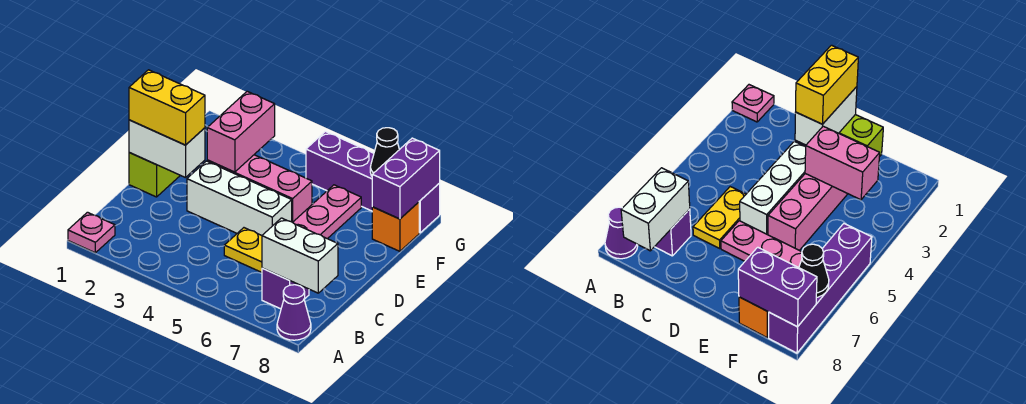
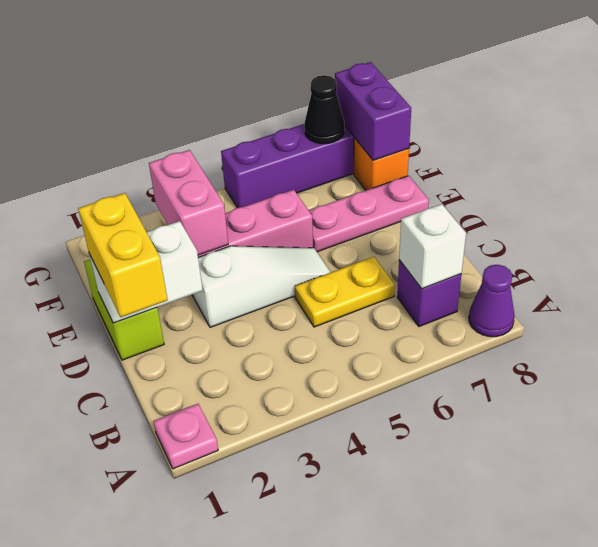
white brick B7:B8 level 2 -> white brick B7 level 2
yellow brick D1:D2 level 3 -> yellow brick C1:D1 level 3
white brick D3:D5 level 1 -> white slope D3:D5 level 1 top 3
pink plate D6:F6 level 1 -> pink plate E6:E8 level 1

